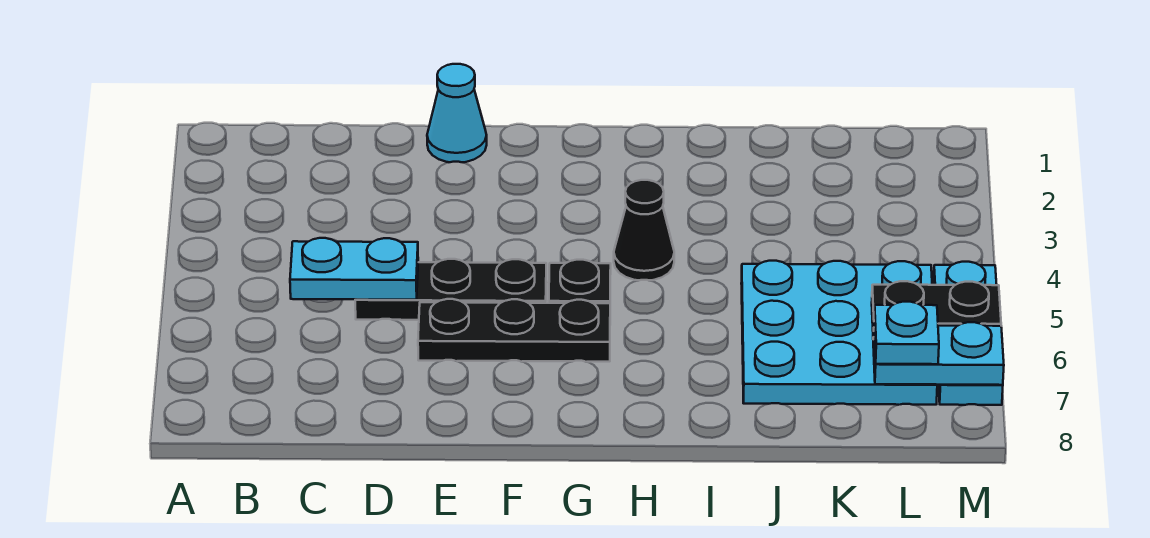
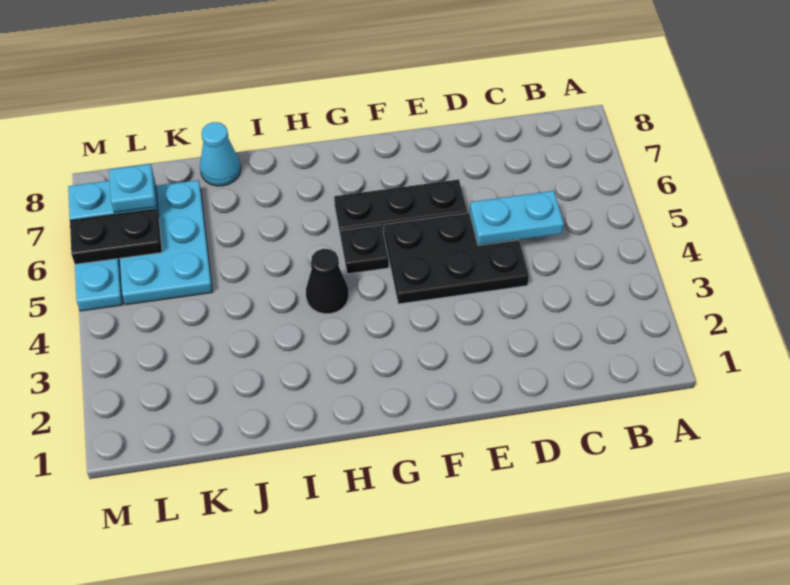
black plate D5:F5 level 1 -> black plate D4:F5 level 1
cyan cone E1 level 1 -> cyan cone J8 level 1
cyan plate J5:L7 level 1 -> cyan plate K5:L7 level 1

